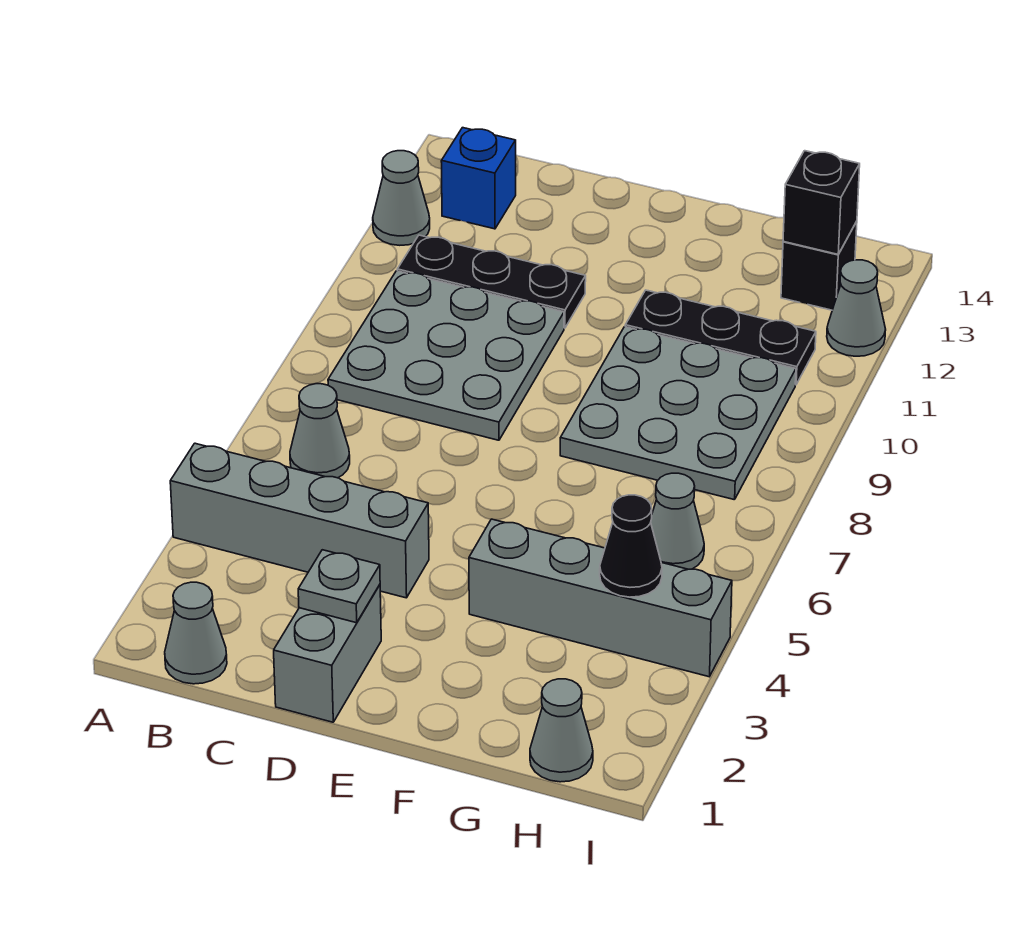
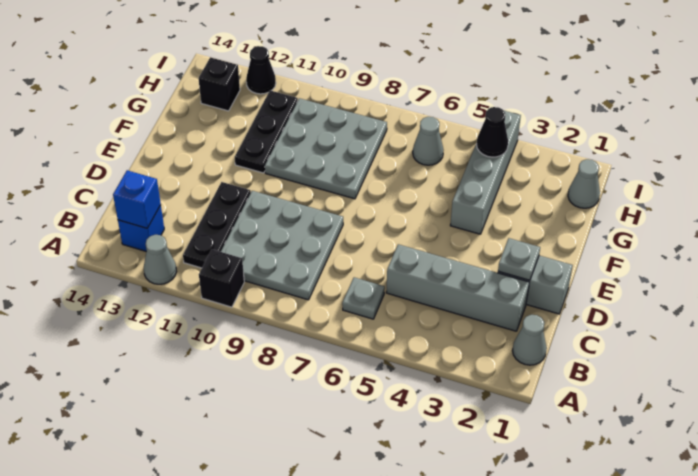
grey brick A4:D4 level 1 -> grey brick C2:C5 level 1
grey cone B6 level 1 -> grey plate B6 level 1
none -> blue brick B13 level 2
black brick H13 level 2 -> black brick A10 level 1
grey cone I12 level 1 -> black cone I12 level 1

